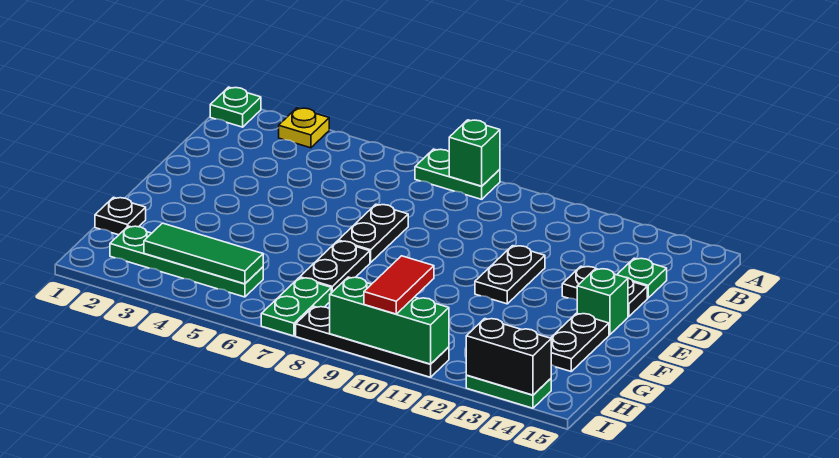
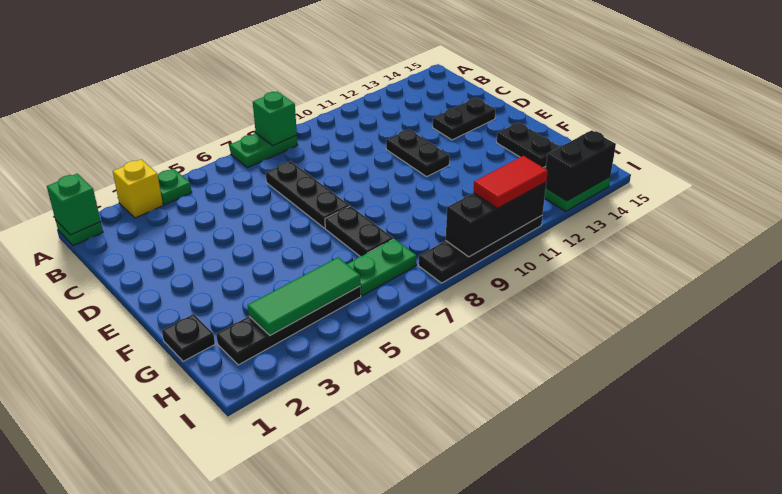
yellow plate A3 level 1 -> yellow brick A3 level 1
green plate C14 level 1 -> green plate A4 level 1
black plate D7:E7 level 1 -> black plate C7:E7 level 1
green brick E14 level 1 -> green brick A1 level 2
green plate H2:H5 level 1 -> black plate H2:H5 level 1
green plate H7:I7 level 1 -> green plate H6:H7 level 1
red tile H10:I10 level 3 -> red tile I10:I11 level 3
green brick I9:I11 level 2 -> black brick I9:I11 level 2

